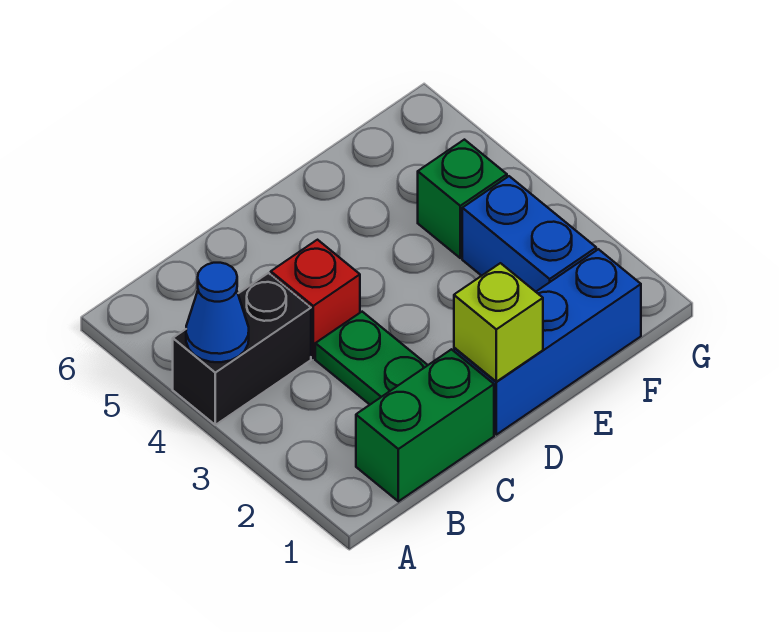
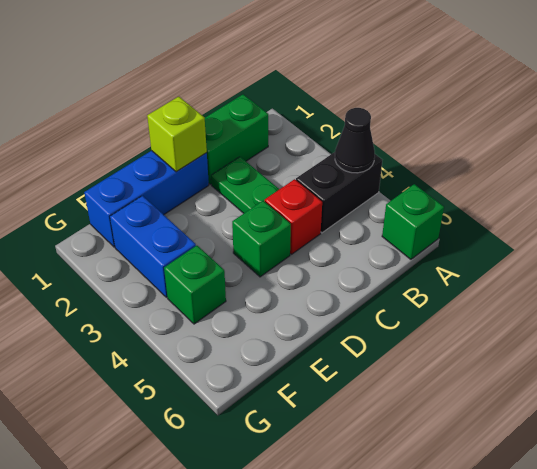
blue cone A4 level 2 -> black cone A4 level 2
none -> green brick A6 level 1
none -> green brick D4 level 1

